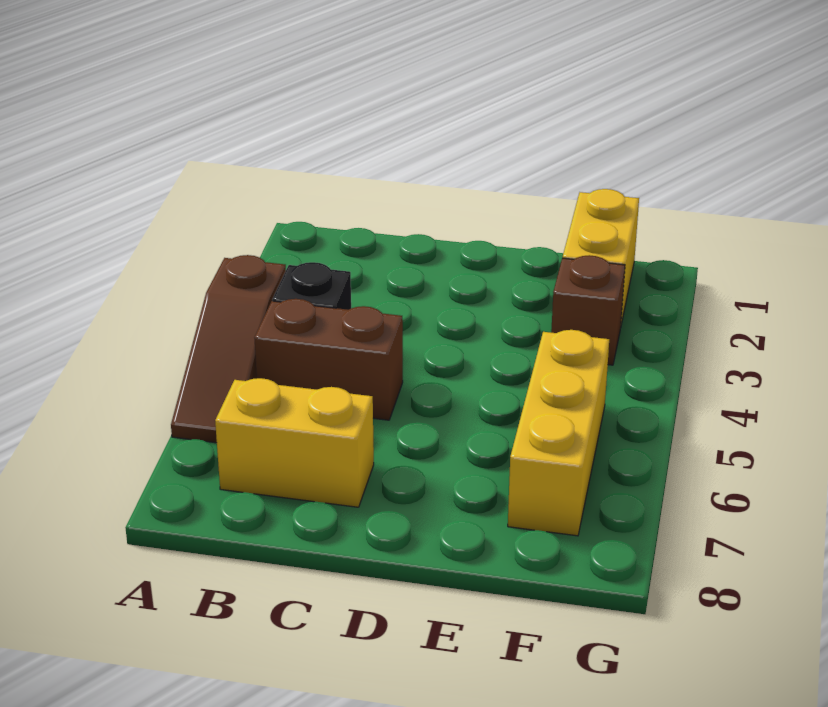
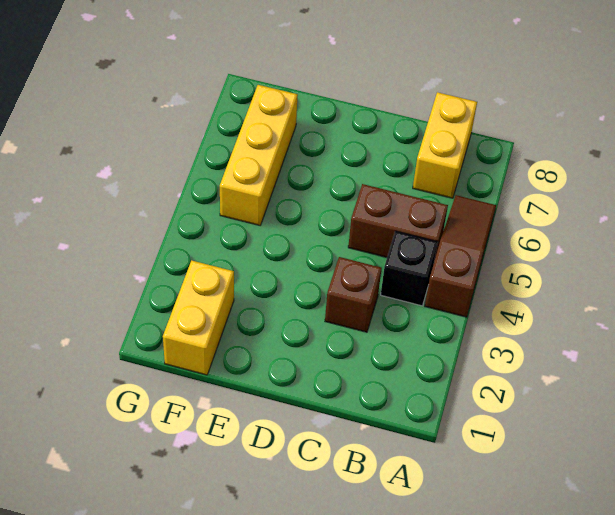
yellow brick B7:C7 level 1 -> yellow brick B7:B8 level 1
brown brick F3 level 1 -> brown brick C3 level 1

